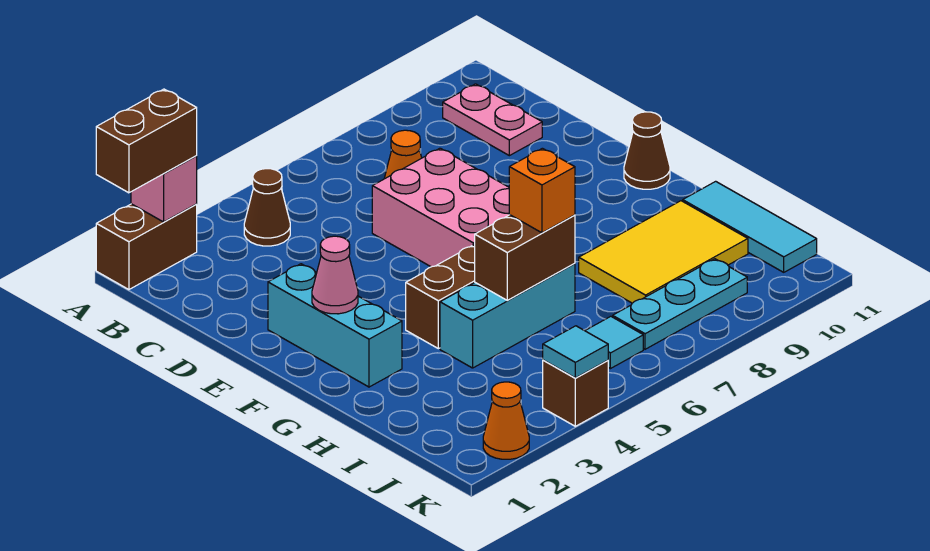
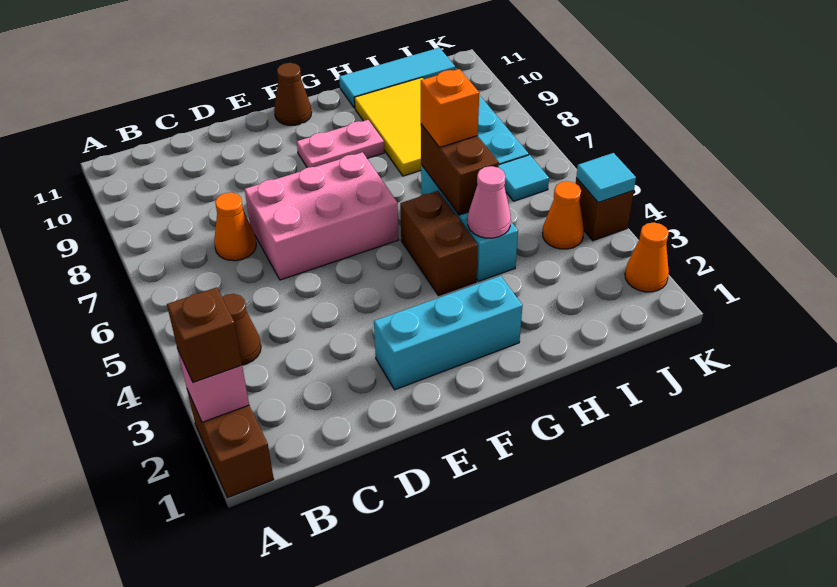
brown brick A1:A2 level 3 -> brown brick A2 level 3
pink plate B10:C10 level 1 -> pink plate F9:G9 level 1
pink cone F2 level 2 -> pink cone H4 level 2
none -> orange cone J4 level 1

